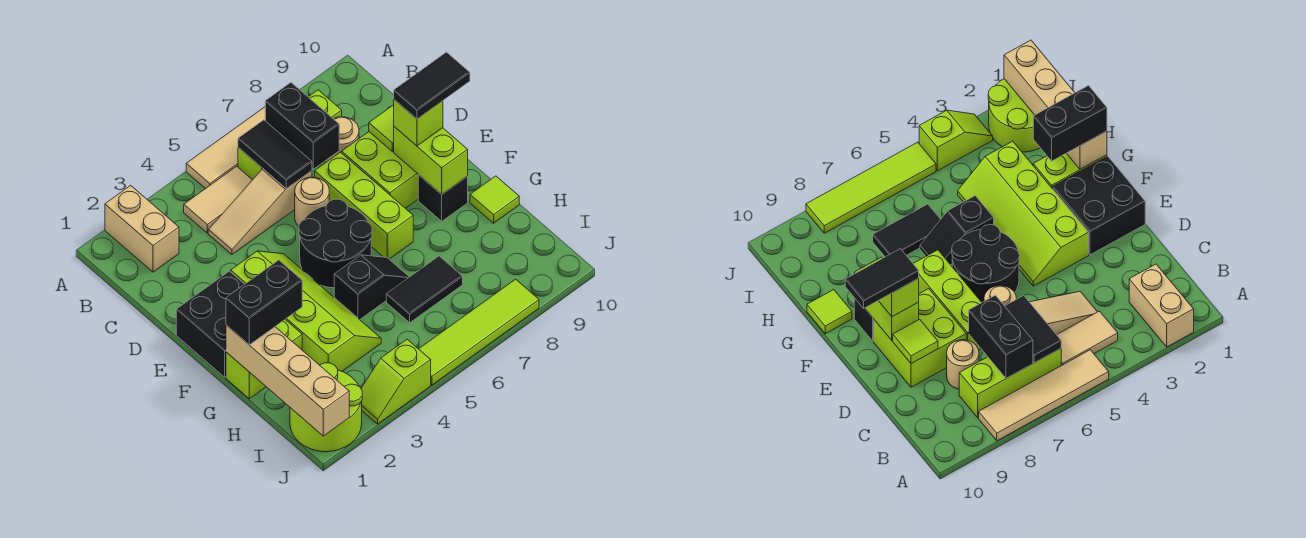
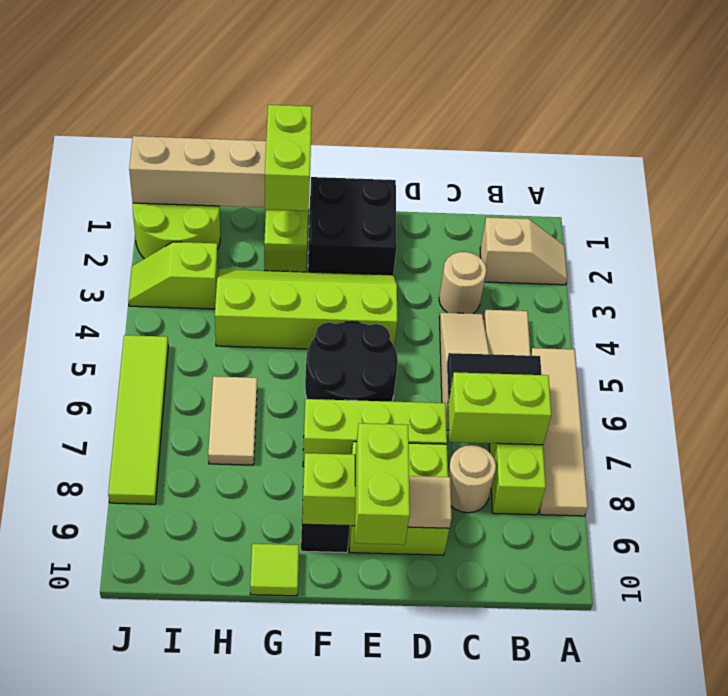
tan brick A2:B2 level 1 -> tan slope A2:B2 level 1 top B
black brick B7:C7 level 2 -> lime brick B7:C7 level 2
tan round brick D6 level 1 -> tan round brick C3 level 1
lime tile D9 level 2 -> tan tile D9 level 2
lime slope E3:H4 level 1 top 3 -> lime slope E3:H4 level 1 top 4
lime brick E9 level 3 -> lime brick E9:E10 level 3
black tile E9:E10 level 4 -> none
black brick G1:G2 level 3 -> lime brick G1:G2 level 3
black slope G5:G6 level 1 top 5 -> none
black tile H6:H7 level 1 -> tan tile H6:H7 level 1
lime slope J3:J4 level 1 top 4 -> lime slope I3:J3 level 1 top I

